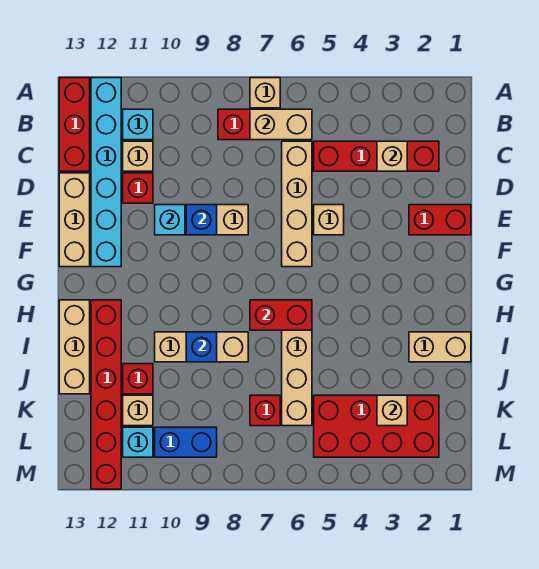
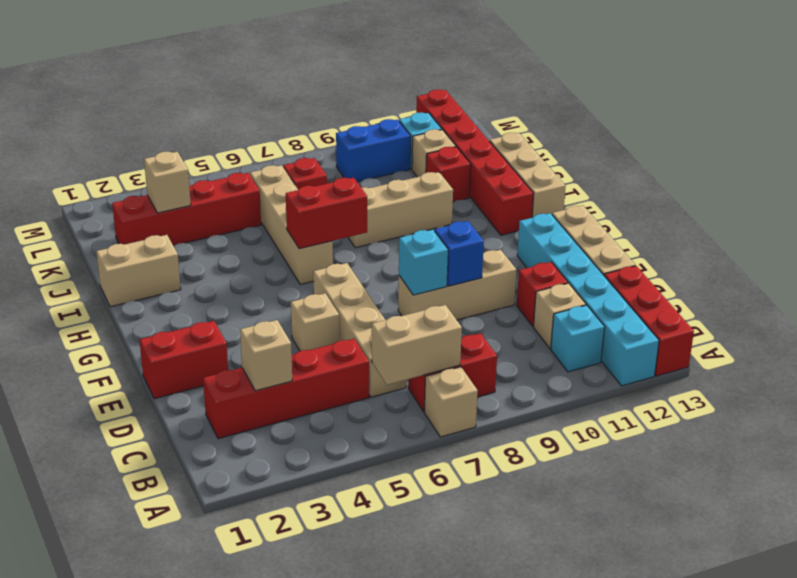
cyan brick E10 level 2 -> cyan brick E8 level 2
blue brick I9 level 2 -> none
red brick K2:L5 level 1 -> red brick K2:K5 level 1

